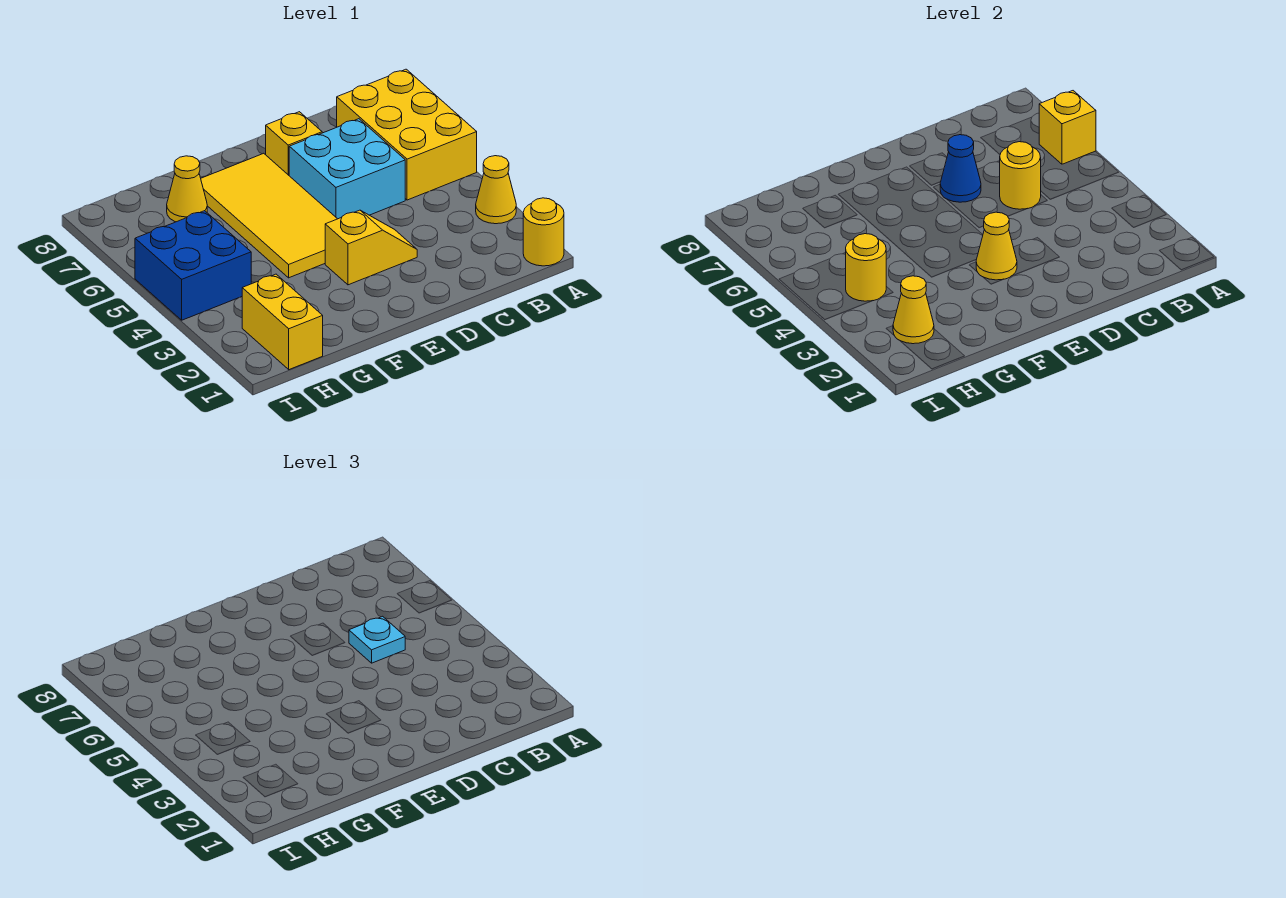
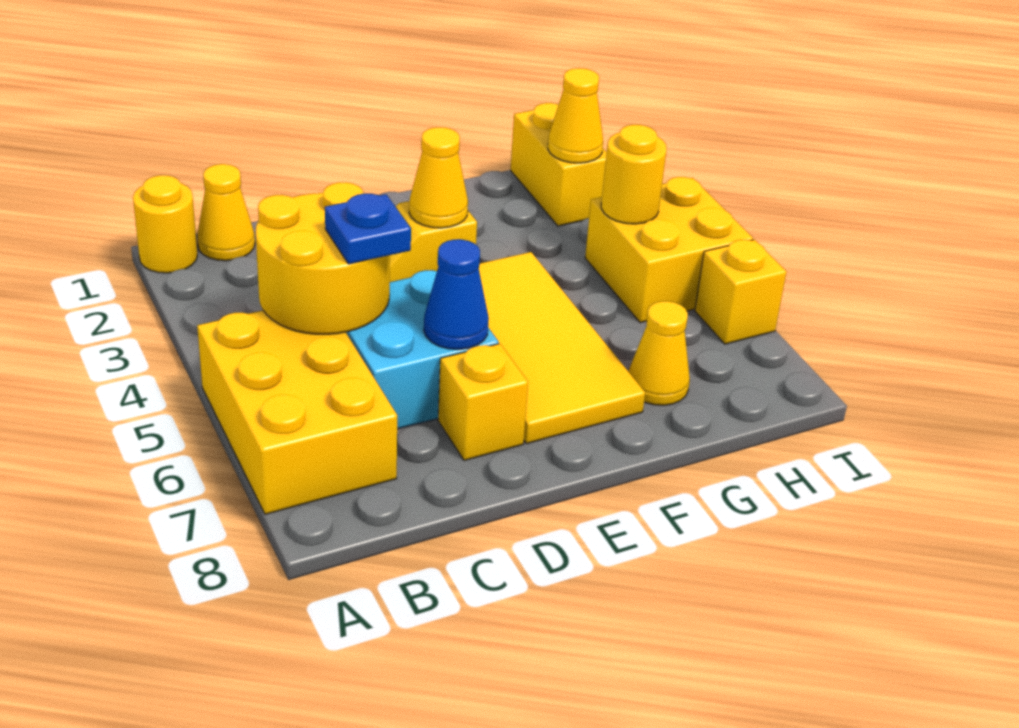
yellow cone A3 level 1 -> yellow cone B1 level 1
yellow brick A6 level 2 -> yellow brick I6 level 1
yellow round brick C5 level 2 -> yellow round brick B4:C5 level 2
cyan plate C5 level 3 -> blue plate C5 level 3
blue brick H4:I5 level 1 -> yellow brick H4:I5 level 1

